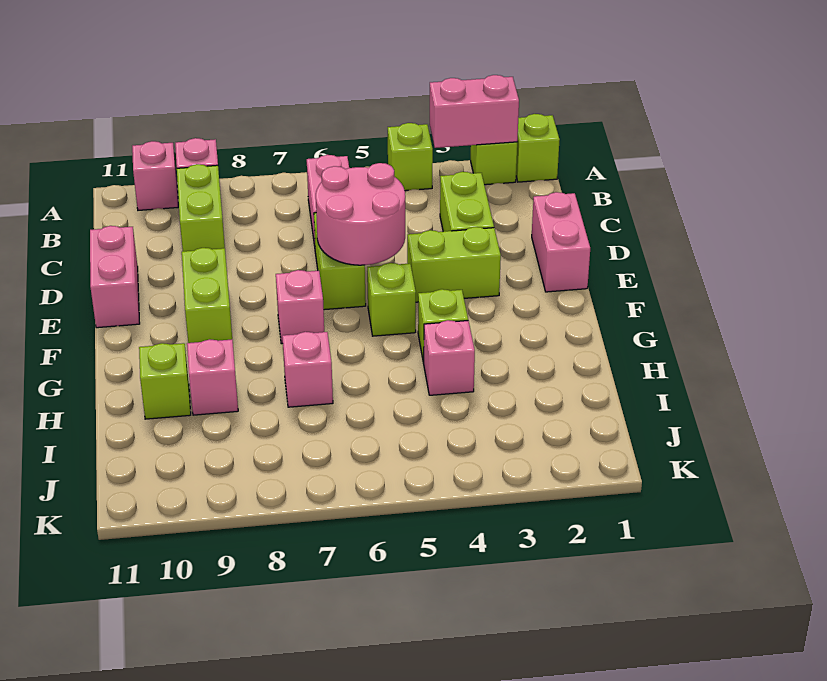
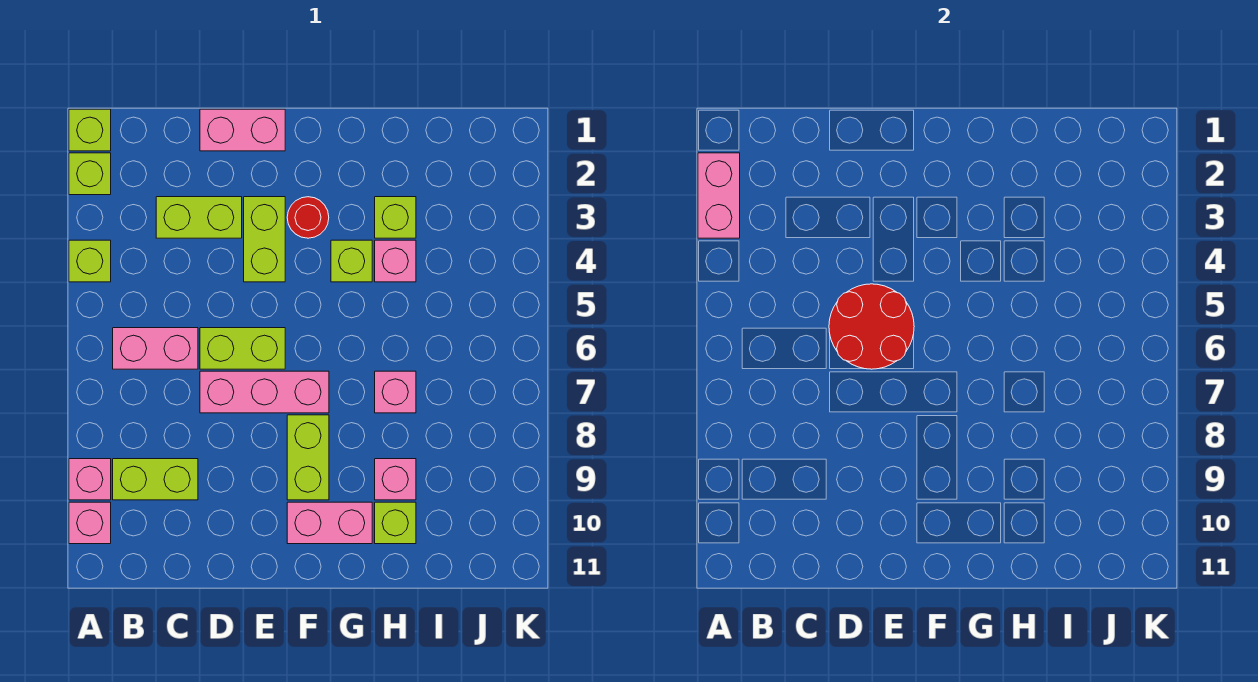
pink round brick D5:E6 level 2 -> red round brick D5:E6 level 2
pink brick D11:E11 level 1 -> pink brick F10:G10 level 1
lime brick E9:F9 level 1 -> lime brick F8:F9 level 1
none -> red round brick F3 level 1
lime brick F5 level 1 -> lime brick H3 level 1
pink brick F7 level 1 -> pink brick D7:F7 level 1

